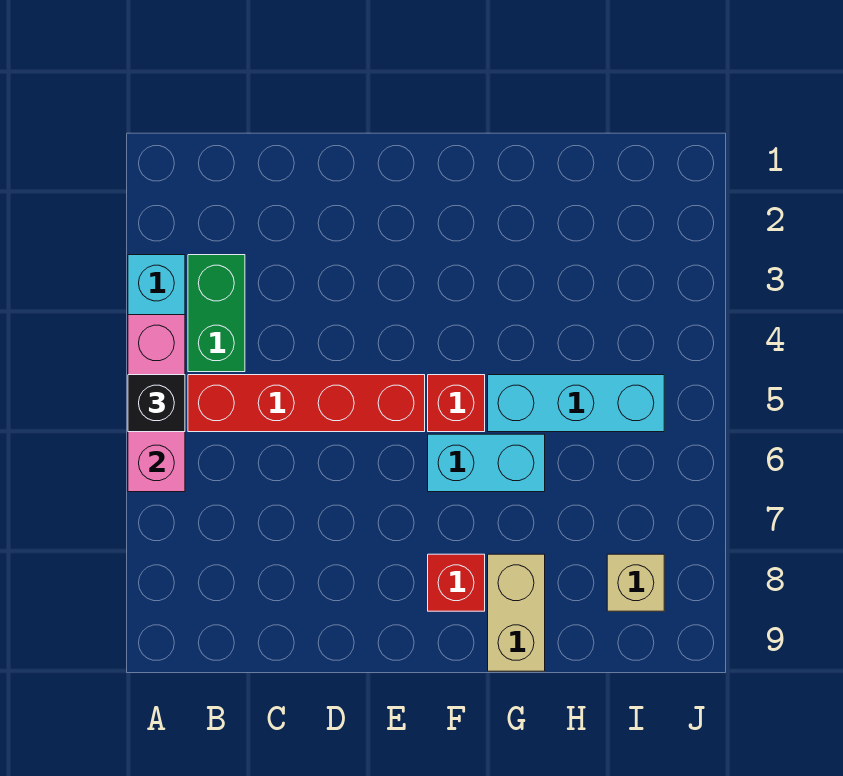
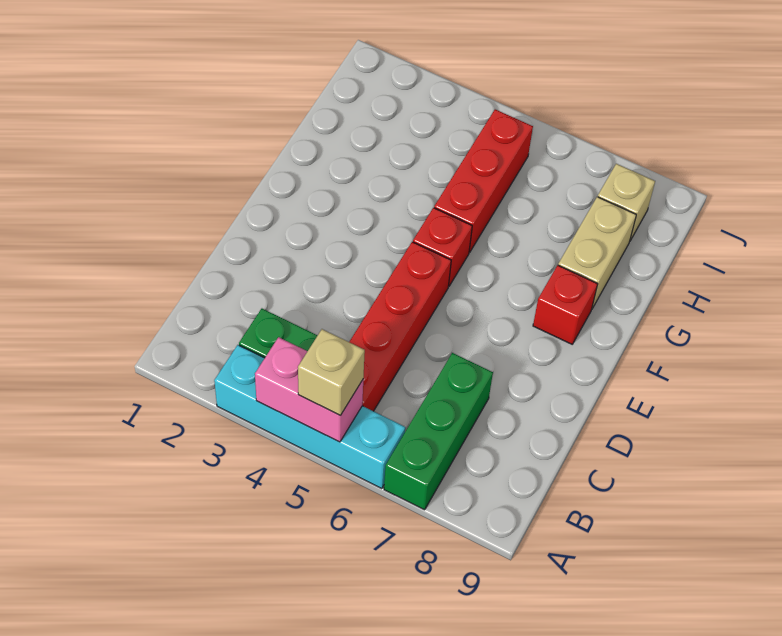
pink brick A4:A6 level 2 -> pink brick A4:A5 level 2
black brick A5 level 3 -> tan brick A5 level 3
none -> green brick A7:C7 level 1
cyan brick F6:G6 level 1 -> none
cyan brick G5:I5 level 1 -> red brick G5:I5 level 1
tan brick G8:G9 level 1 -> tan brick G8:H8 level 1

